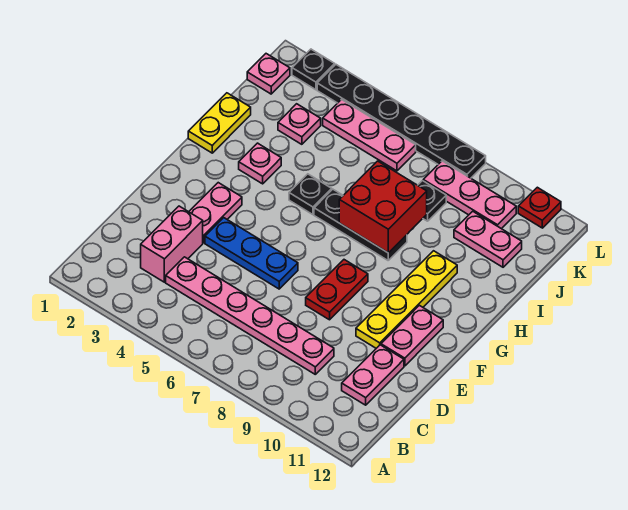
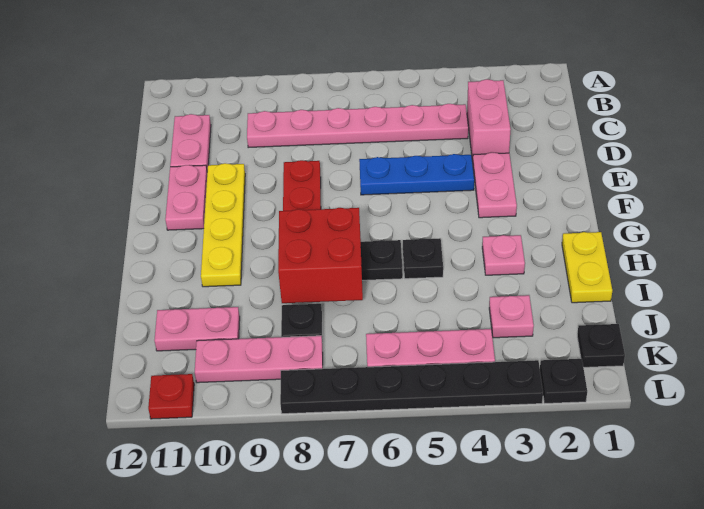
pink plate K1 level 1 -> black plate K1 level 1

